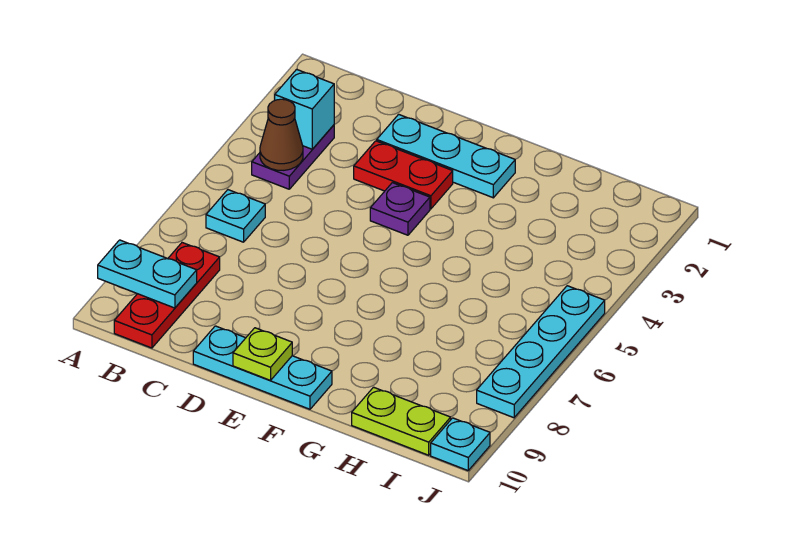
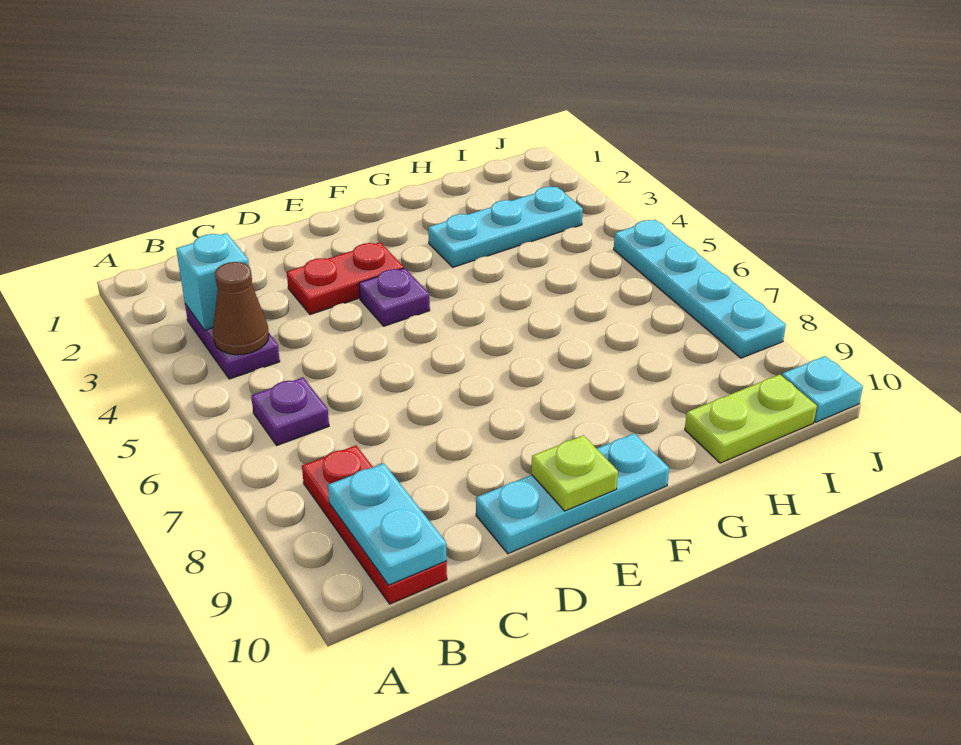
cyan plate A9:B9 level 2 -> cyan plate B9:B10 level 2
cyan plate B6 level 1 -> purple plate B6 level 1
cyan plate D2:F2 level 1 -> cyan plate G3:I3 level 1

